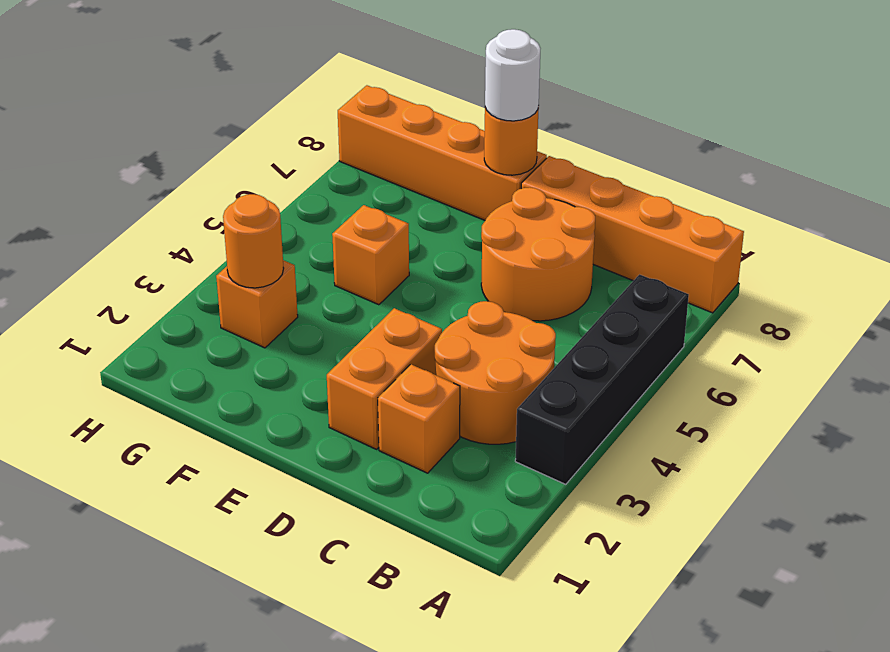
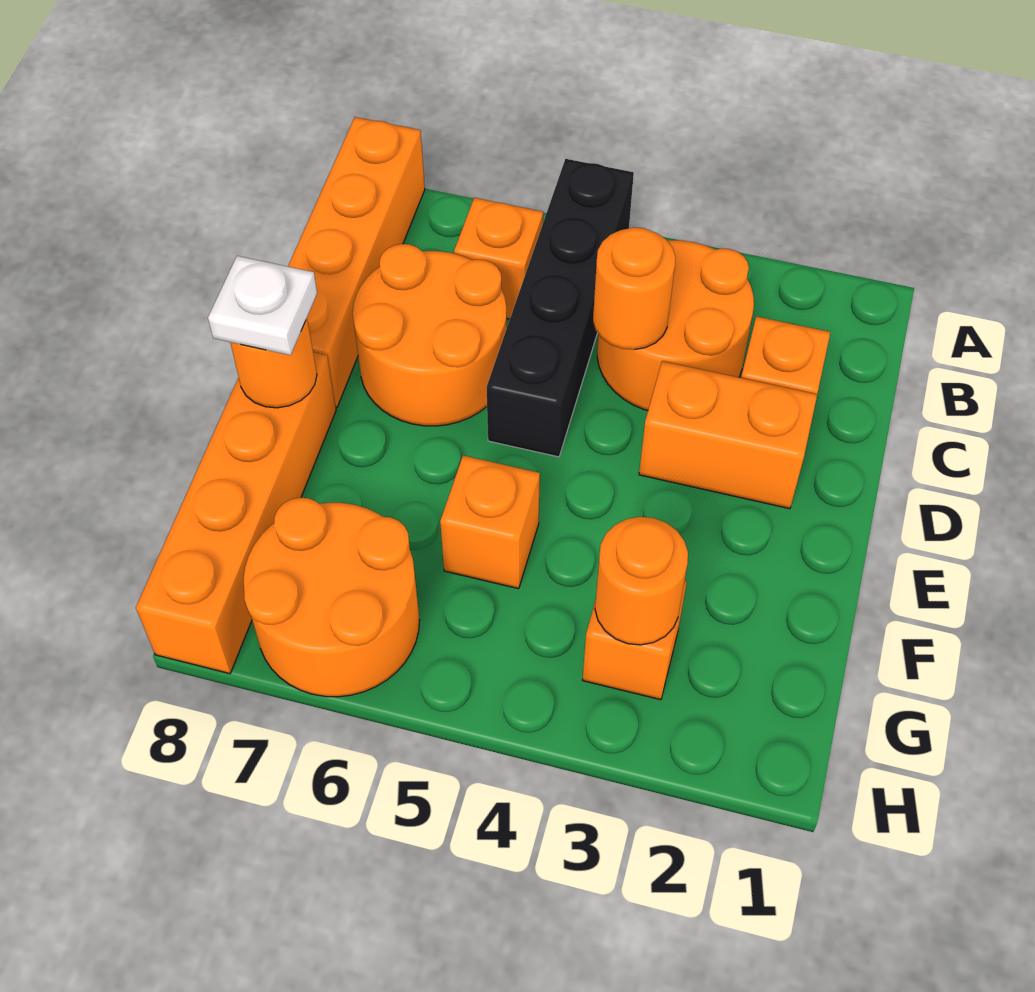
black brick A3:A6 level 1 -> black brick A5:D5 level 1
none -> orange brick B6 level 1
none -> orange round brick C4 level 2
white round brick E8 level 3 -> white plate E8 level 3
none -> orange round brick G6:H7 level 1

